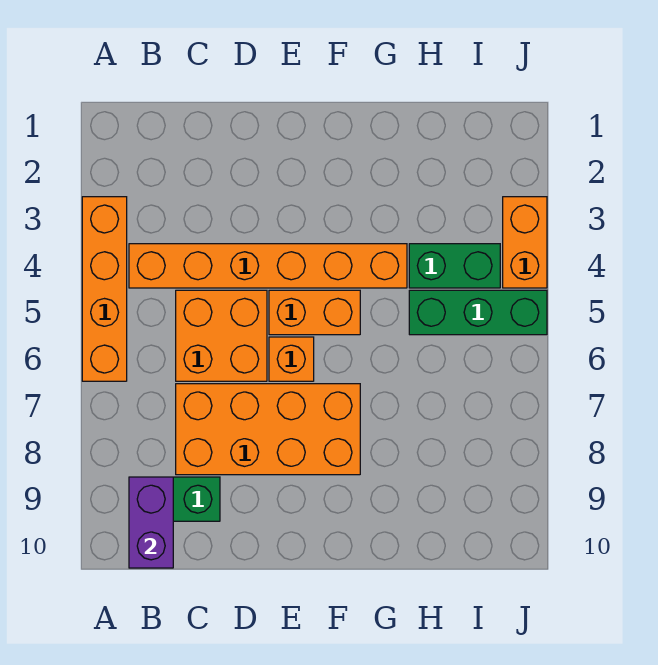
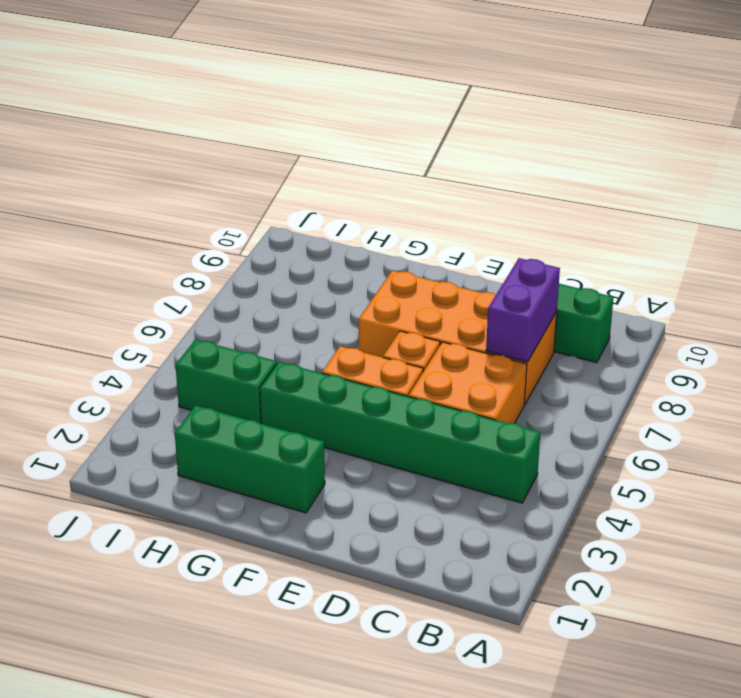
orange brick A3:A6 level 1 -> none
orange brick B4:G4 level 1 -> green brick B4:G4 level 1
purple brick B9:B10 level 2 -> purple brick C7:C8 level 2
green brick H5:J5 level 1 -> green brick F2:H2 level 1
orange brick J3:J4 level 1 -> none

